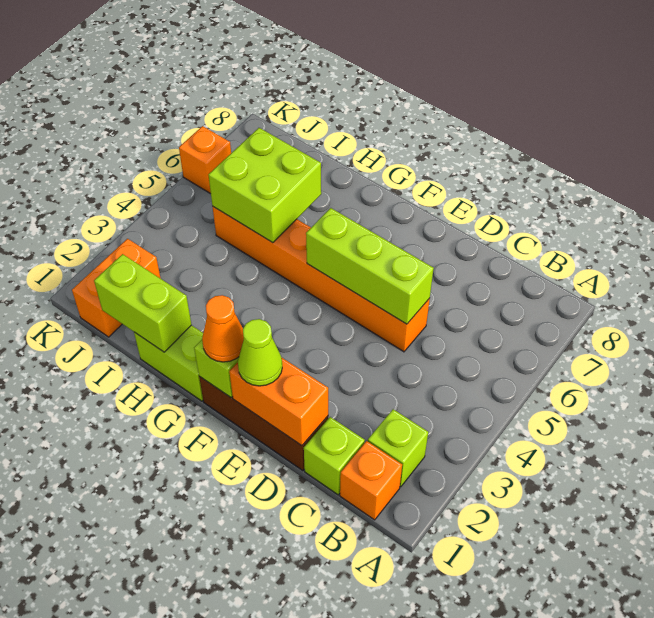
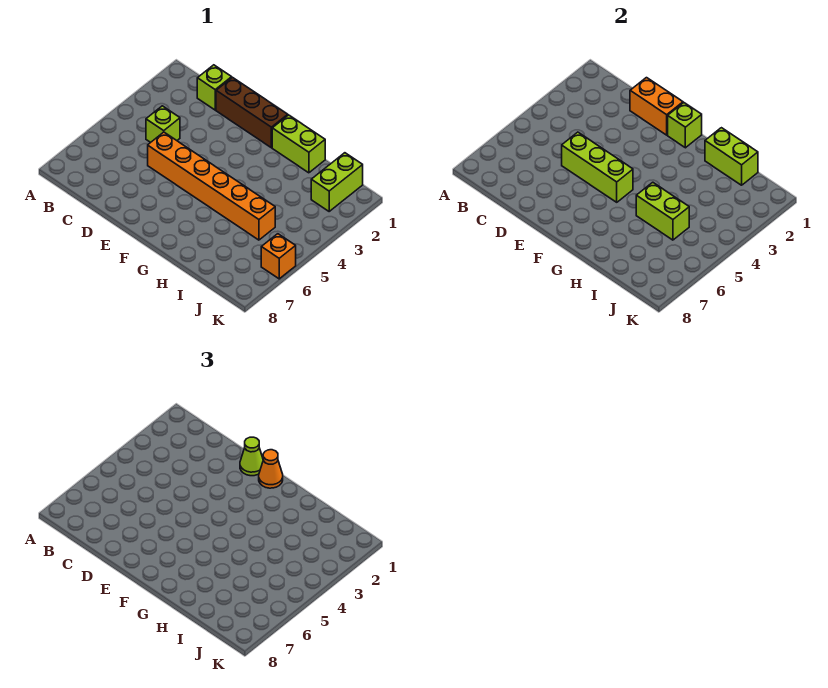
orange brick B1 level 1 -> none
lime brick B2 level 1 -> lime brick C4 level 1
lime brick H5:I6 level 2 -> lime brick H5:I5 level 2
orange brick J1:J2 level 1 -> lime brick J1:J2 level 1

